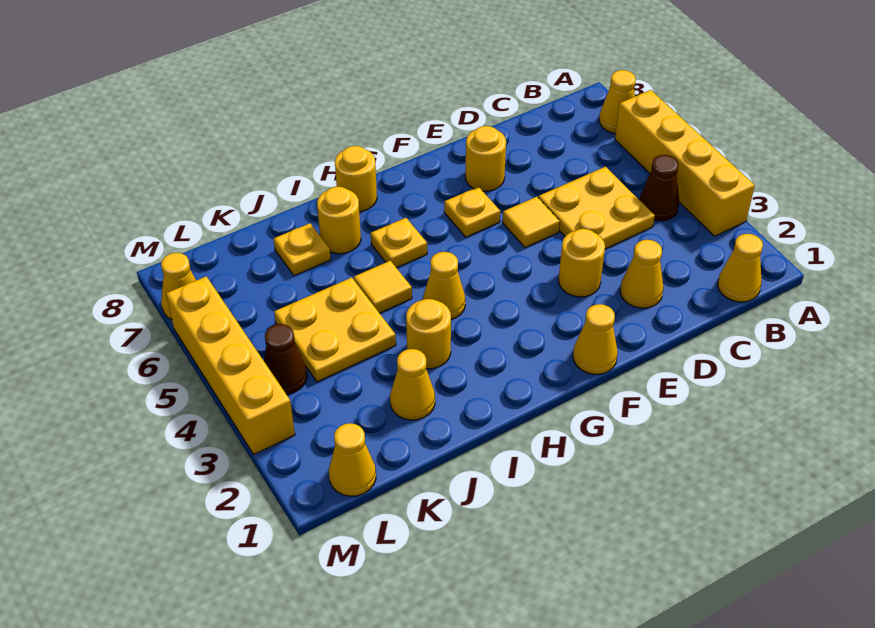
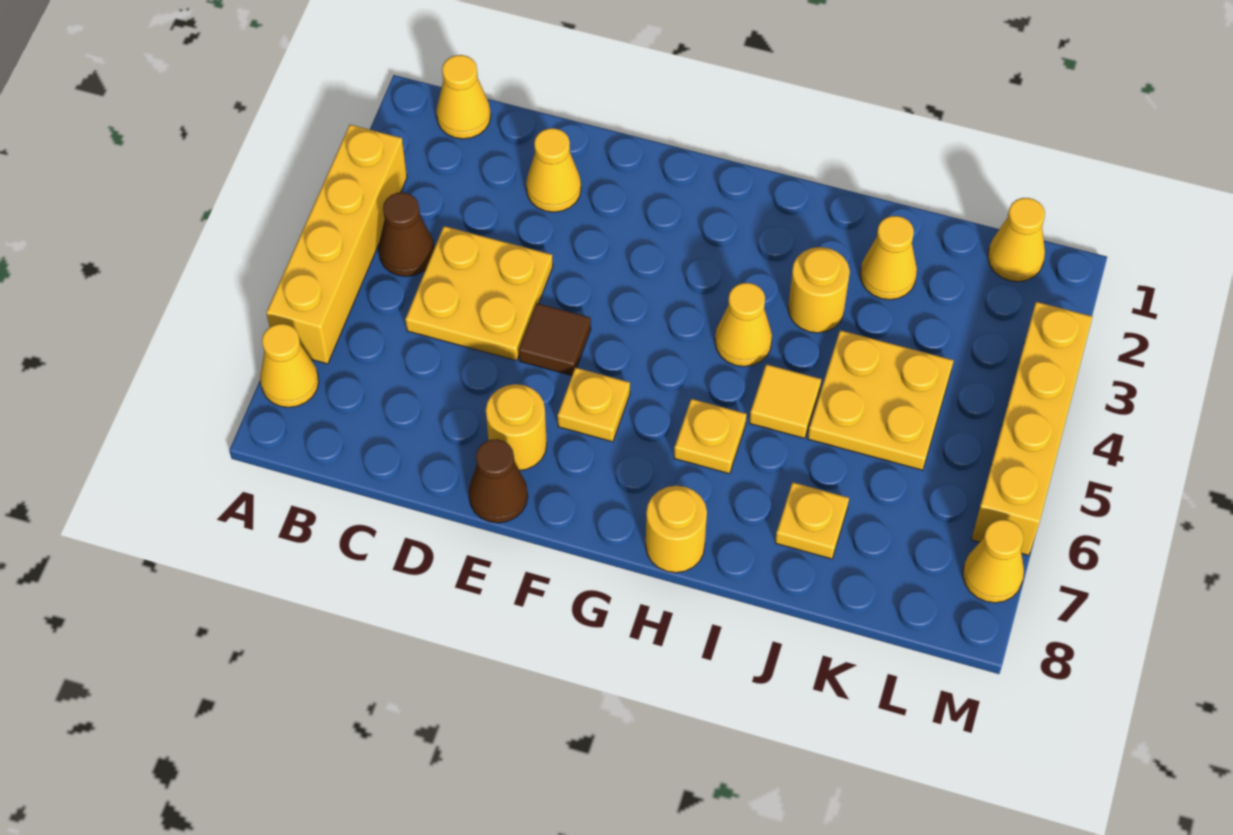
yellow round brick E3 level 1 -> none
yellow tile E5 level 1 -> brown tile E5 level 1
yellow cone F1 level 1 -> none
yellow round brick I7 level 1 -> none
brown cone L4 level 1 -> brown cone E8 level 1

